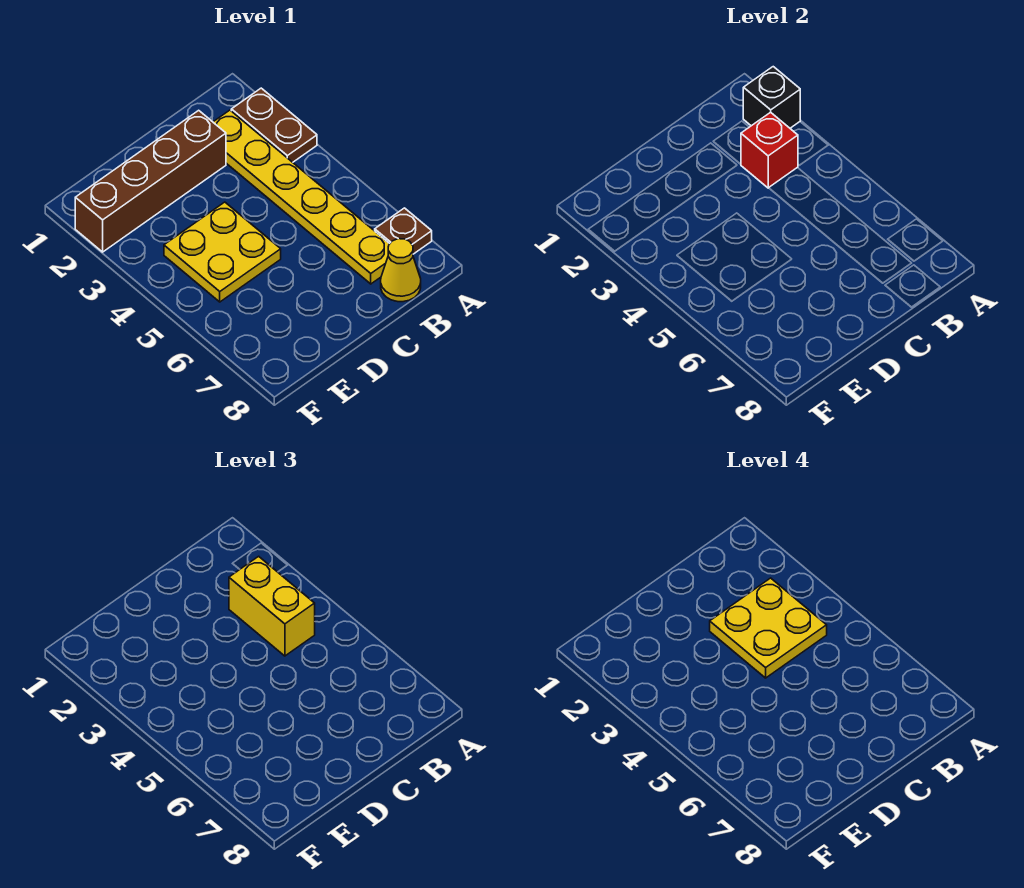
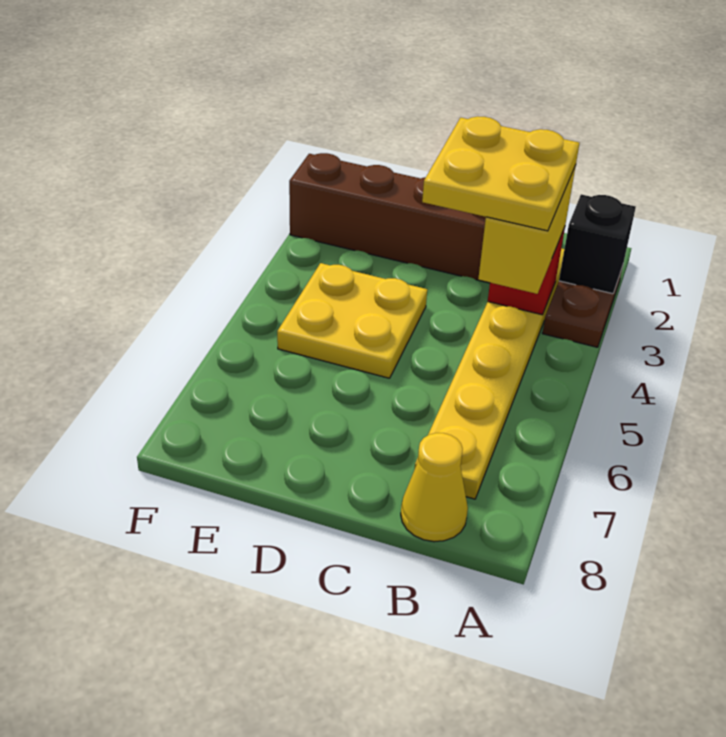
brown plate A7 level 1 -> none

